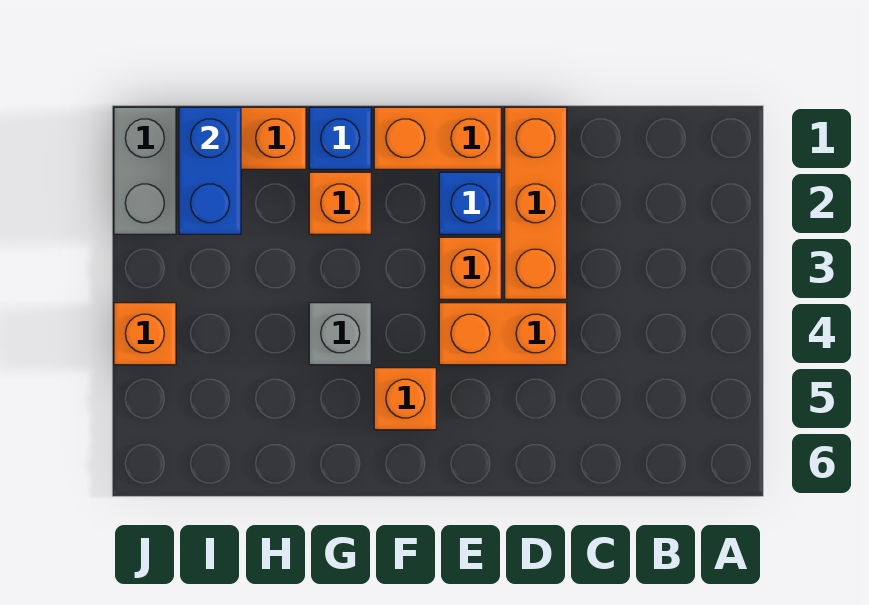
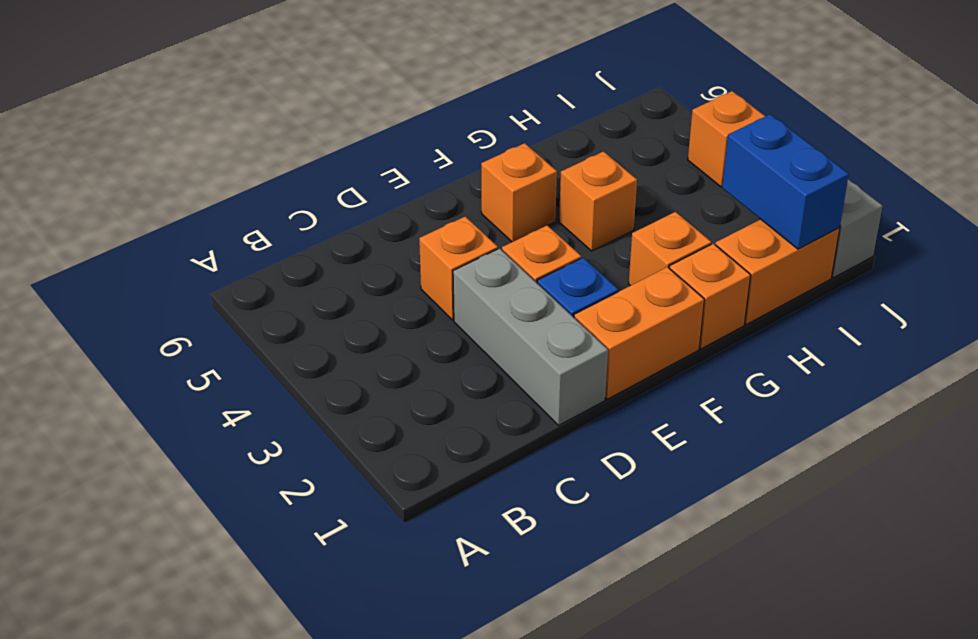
orange brick D1:D3 level 1 -> grey brick D1:D3 level 1
orange brick D4:E4 level 1 -> orange brick D4 level 1
blue brick G1 level 1 -> orange brick G1 level 1
grey brick G4 level 1 -> orange brick G4 level 1

